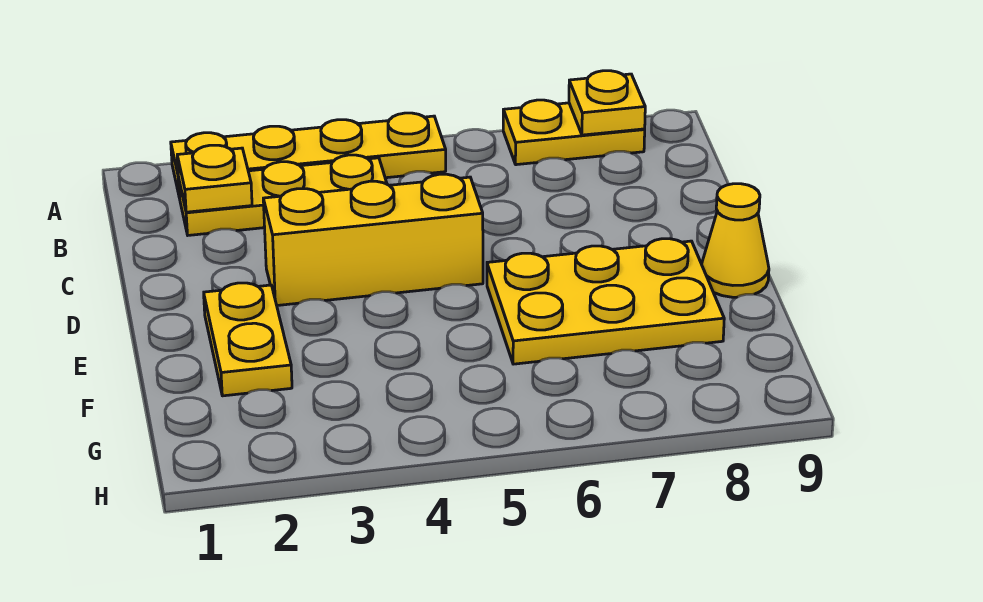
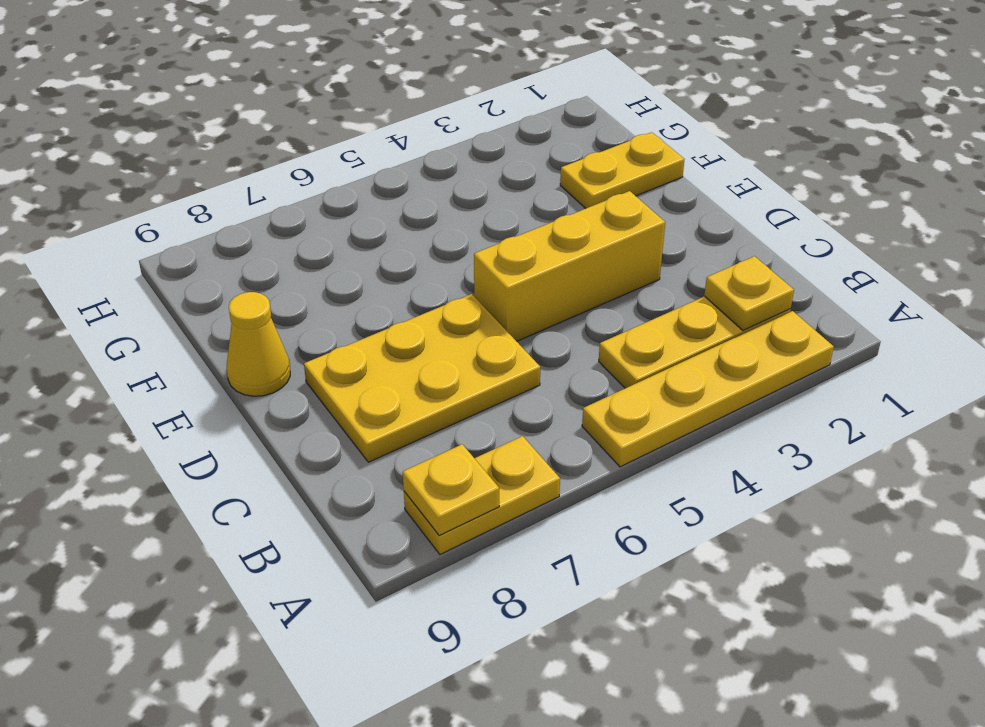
yellow plate E2:F2 level 1 -> yellow plate F1:F2 level 1
yellow plate E6:F8 level 1 -> yellow plate C6:D8 level 1

